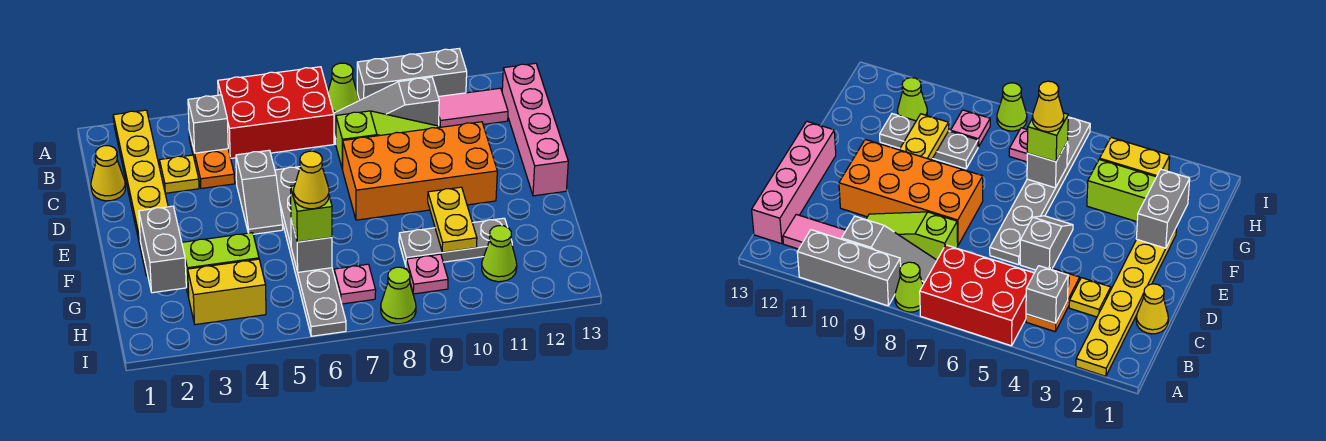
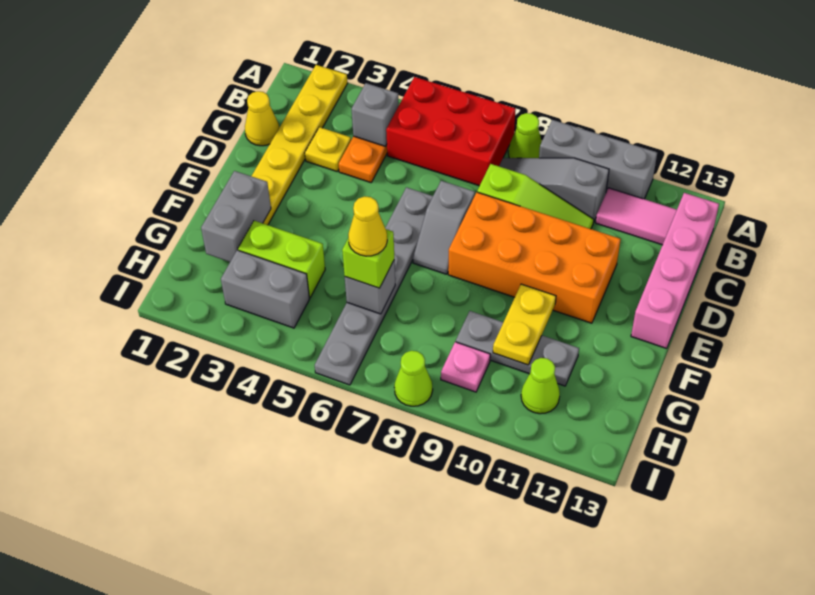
grey slope D5:E5 level 1 top D -> grey slope D7:E7 level 1 top D
yellow brick H3:H4 level 1 -> grey brick H3:H4 level 1
pink plate H7 level 1 -> none

